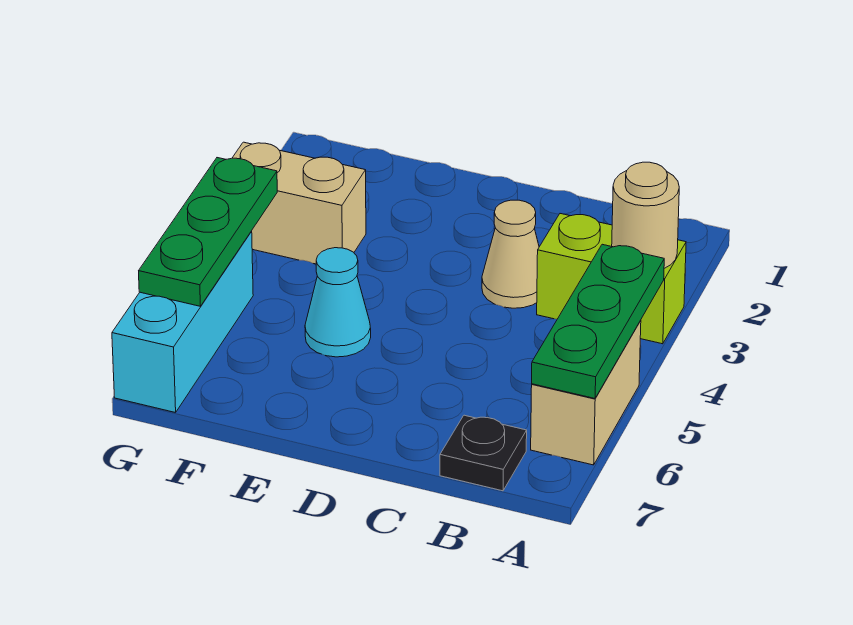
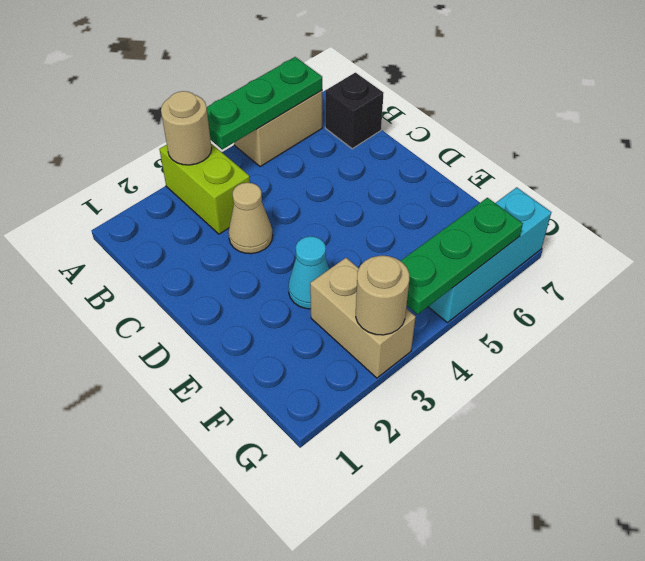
black plate B7 level 1 -> black brick B7 level 1
cyan cone E5 level 1 -> cyan cone E3 level 1
none -> tan round brick G3 level 2

